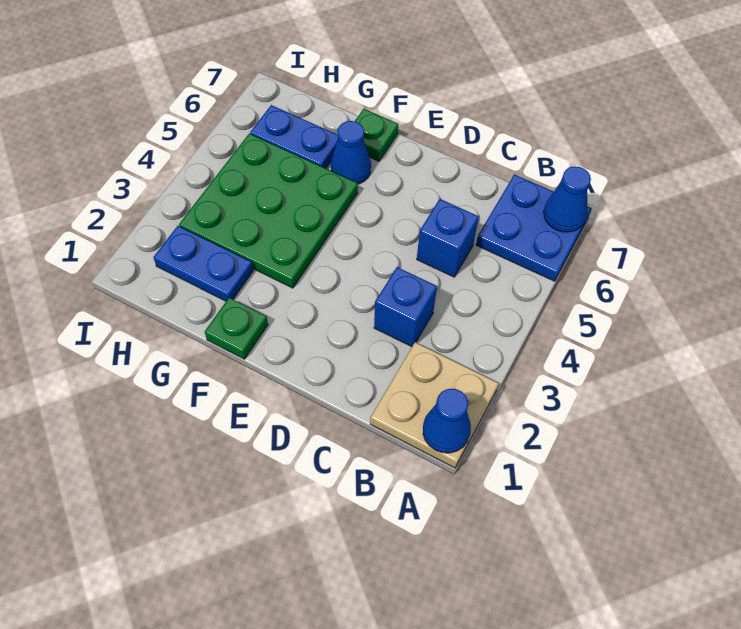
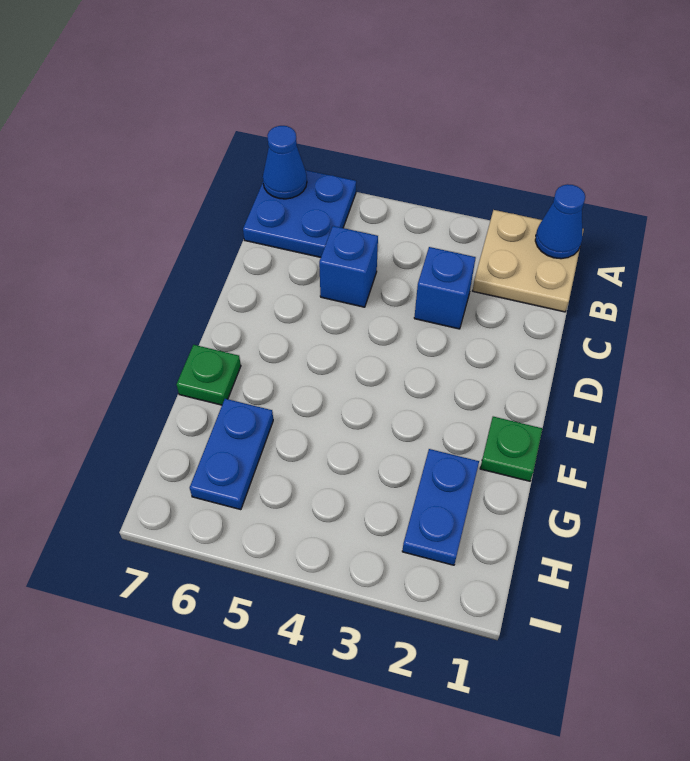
green plate F3:H5 level 1 -> none
blue cone F6 level 1 -> none

